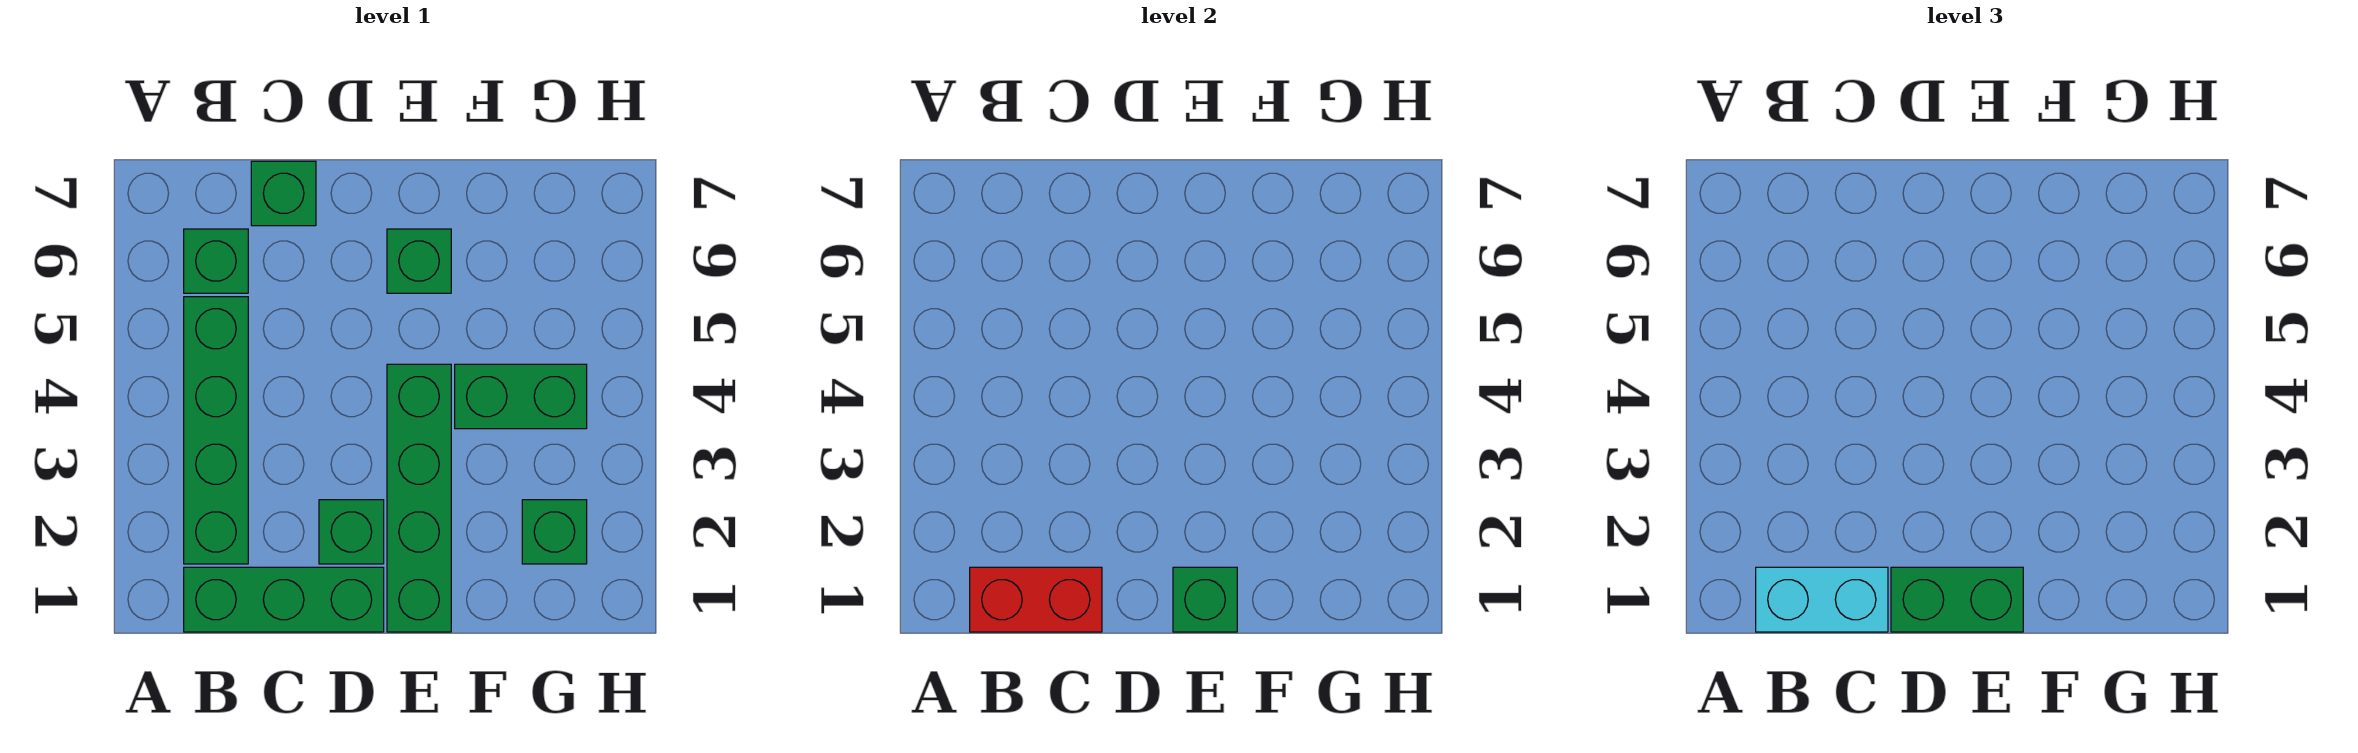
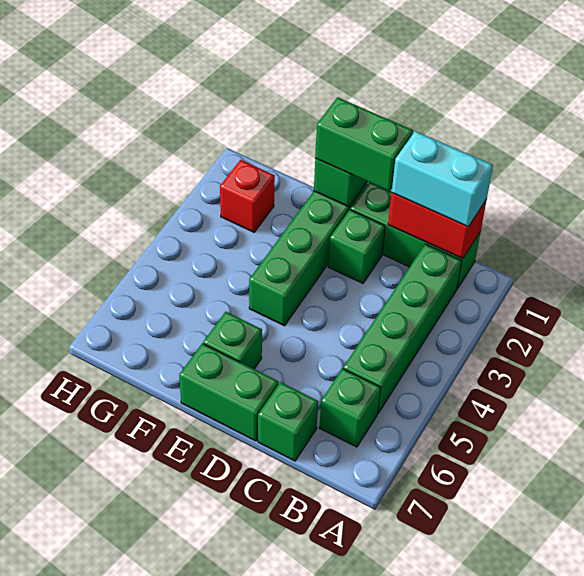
green brick F4:G4 level 1 -> green brick D7:E7 level 1
green brick G2 level 1 -> red brick G2 level 1

